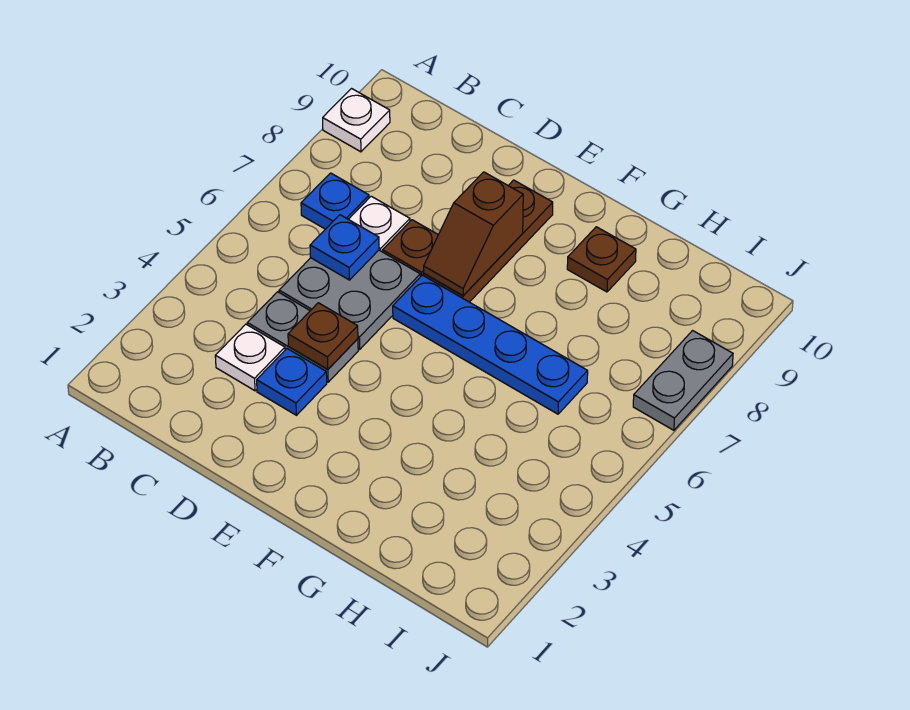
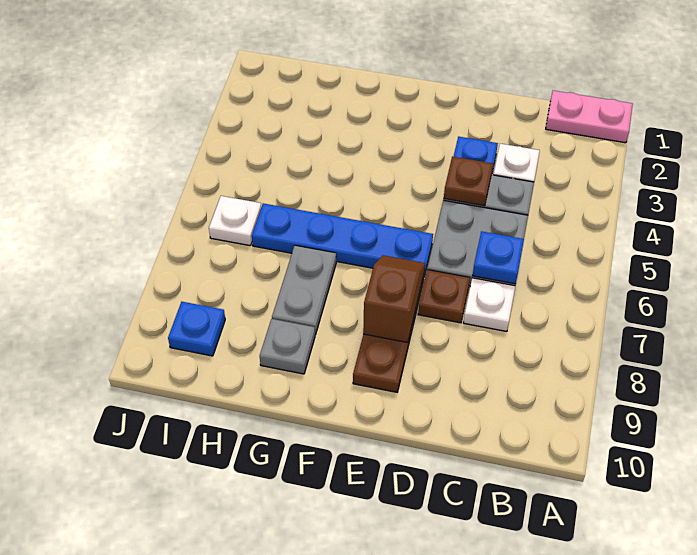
none -> pink plate A1:B1 level 1
white plate A9 level 1 -> white plate I6 level 1
blue plate B7 level 1 -> blue plate I9 level 1
brown plate G9 level 1 -> grey plate G9 level 1
grey plate J7:J8 level 1 -> grey plate G7:G8 level 1

